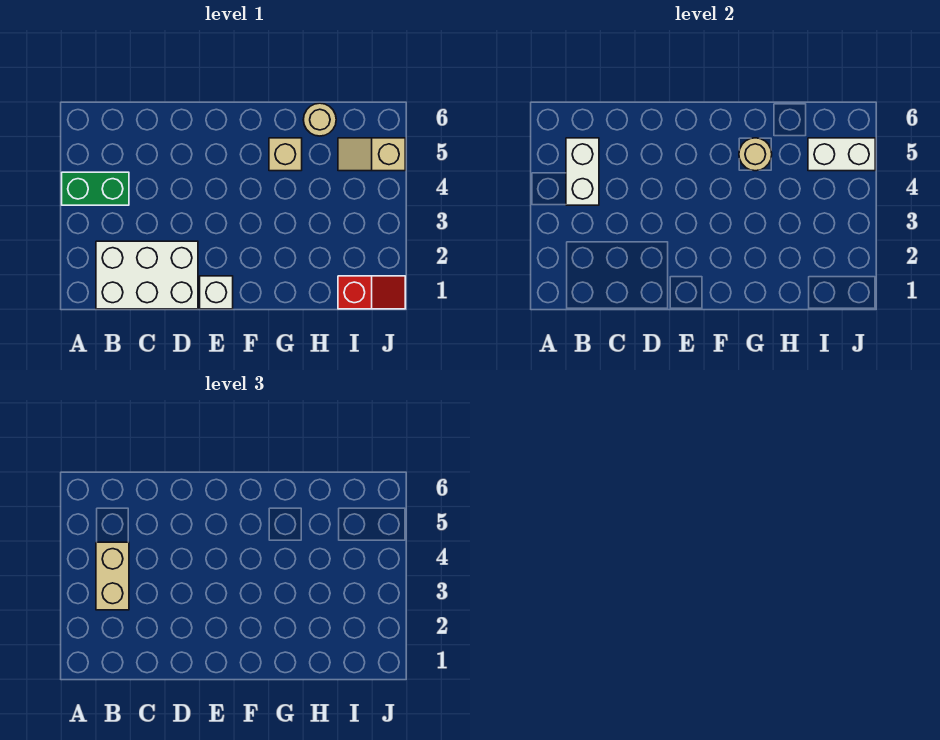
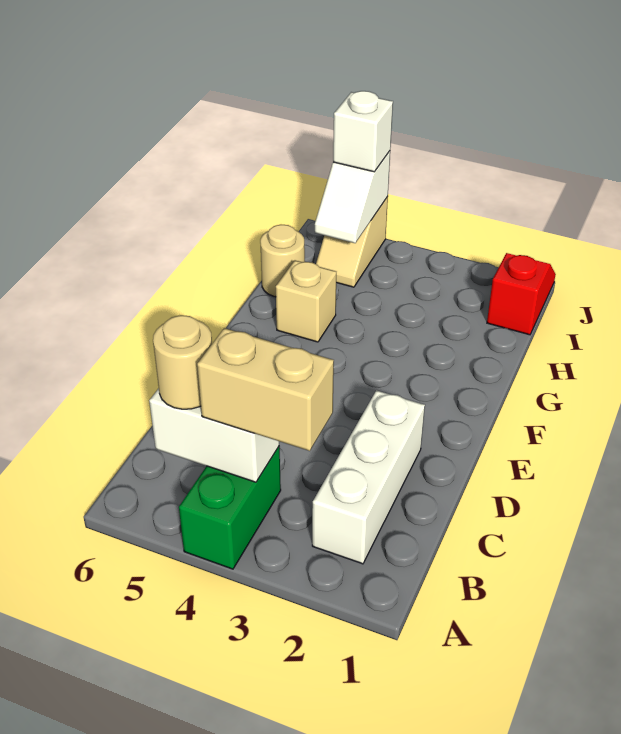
white brick B1:D2 level 1 -> white brick B2:D2 level 1
white brick E1 level 1 -> white brick J5 level 3
tan round brick G5 level 2 -> tan round brick B5 level 3
white brick I5:J5 level 2 -> white slope I5:J5 level 2 top J

